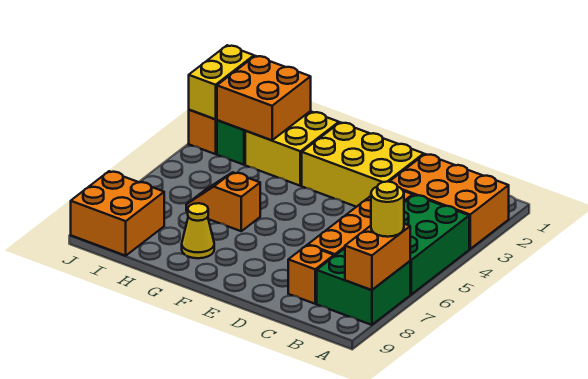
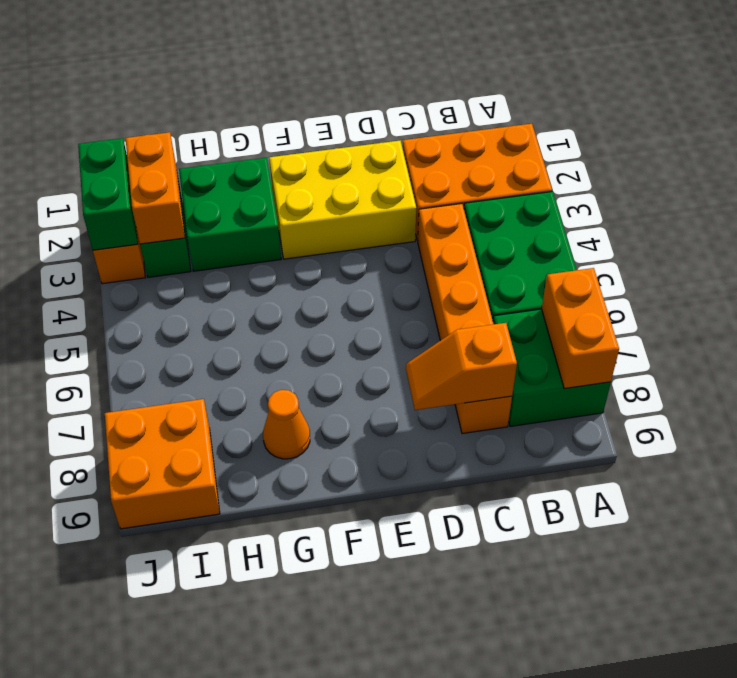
yellow round brick A7 level 3 -> none
yellow brick G2:H3 level 1 -> green brick G2:H3 level 1
orange slope G6:H6 level 1 top G -> orange slope C8:D8 level 2 top C
yellow cone G8 level 1 -> orange cone G8 level 1
orange brick H2:I3 level 2 -> orange brick I2:I3 level 2
yellow brick J2:J3 level 2 -> green brick J2:J3 level 2

